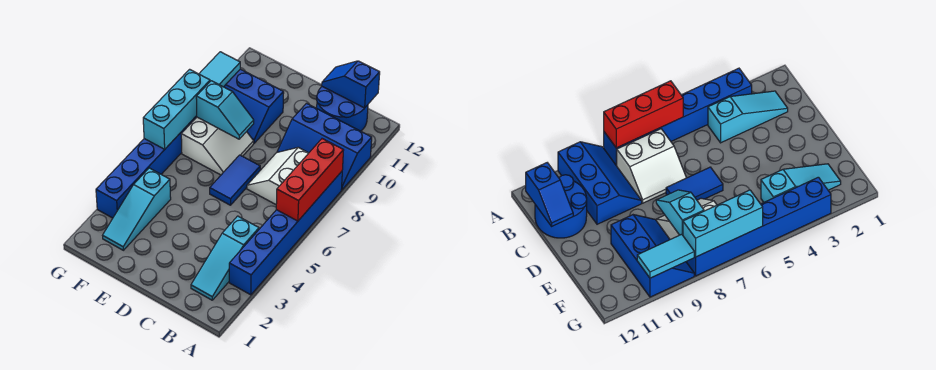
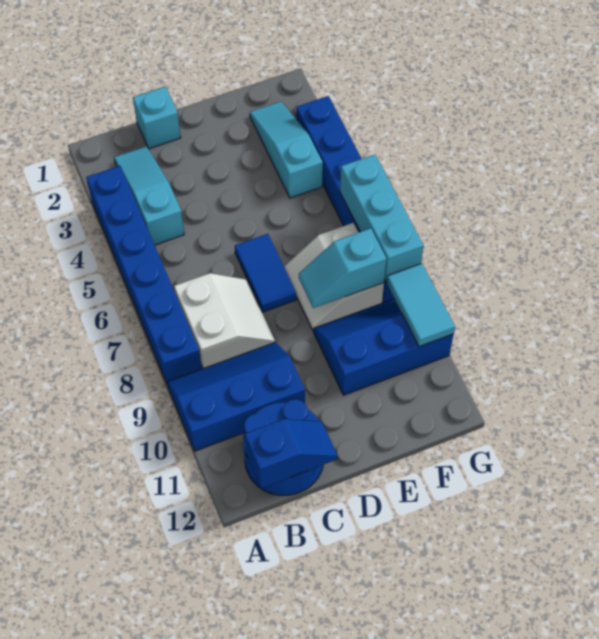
red brick A6:A8 level 2 -> none
none -> cyan brick C1 level 1

